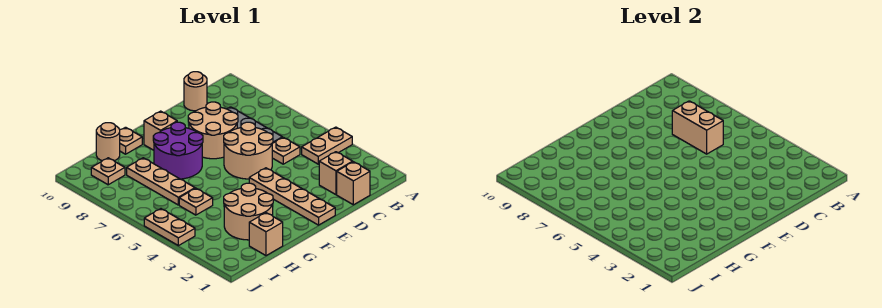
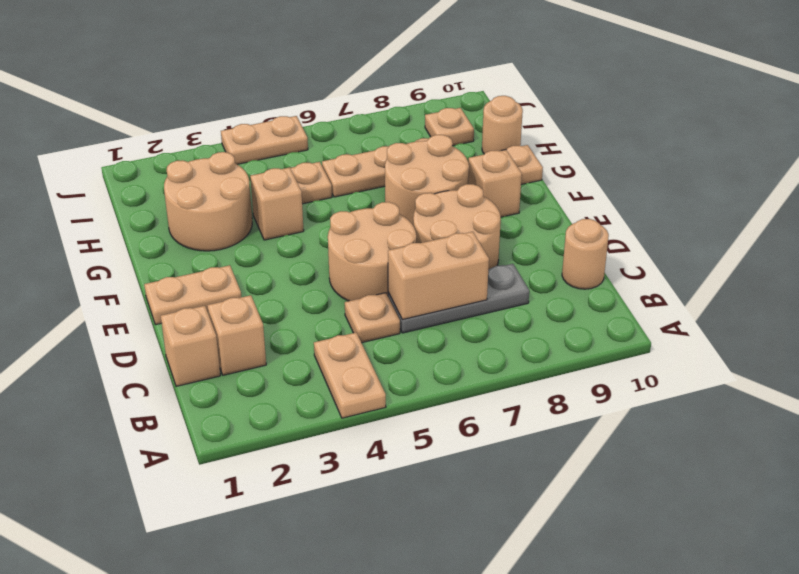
tan plate E1:E4 level 1 -> tan plate E1:E2 level 1
purple round brick F7:G8 level 1 -> tan round brick F7:G8 level 1
tan brick H1 level 1 -> tan brick G4 level 1

